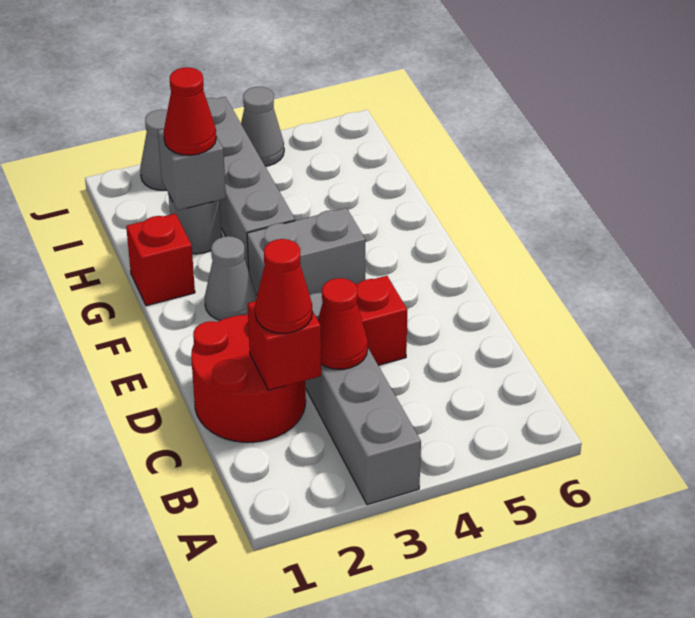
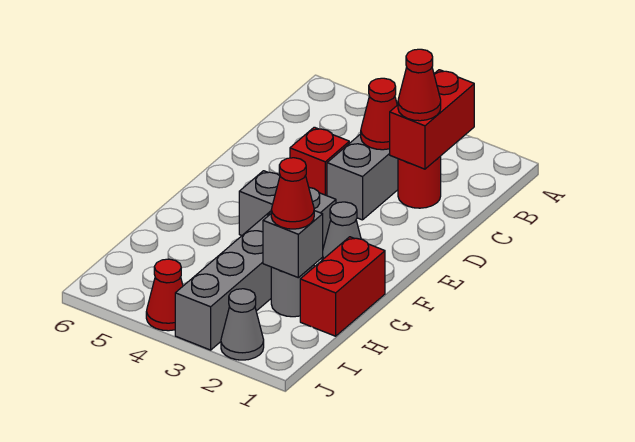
red round brick C1:D2 level 1 -> red round brick C2 level 1
red brick C2 level 2 -> red brick B2:C2 level 2
red brick G1 level 1 -> red brick G1:H1 level 1
grey cone J4 level 1 -> red cone J4 level 1

